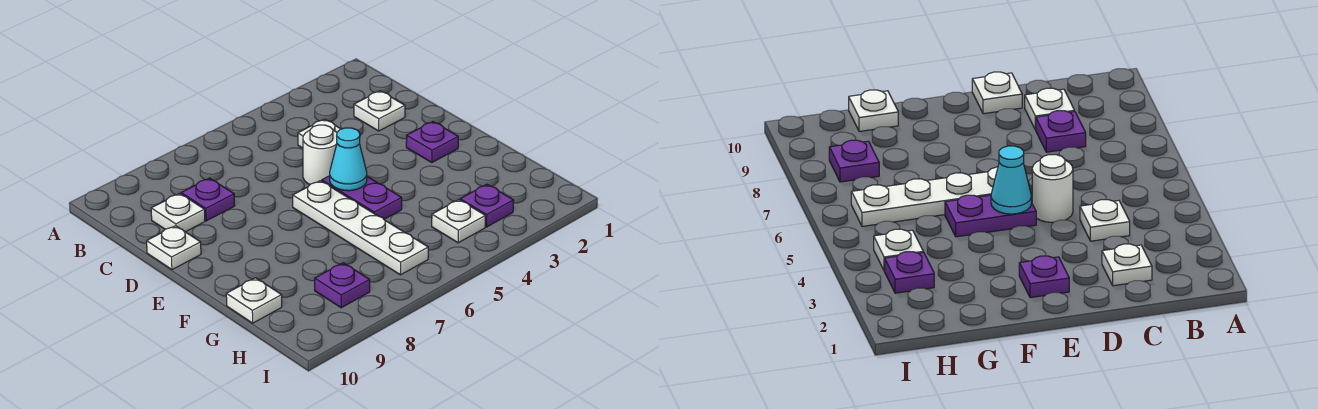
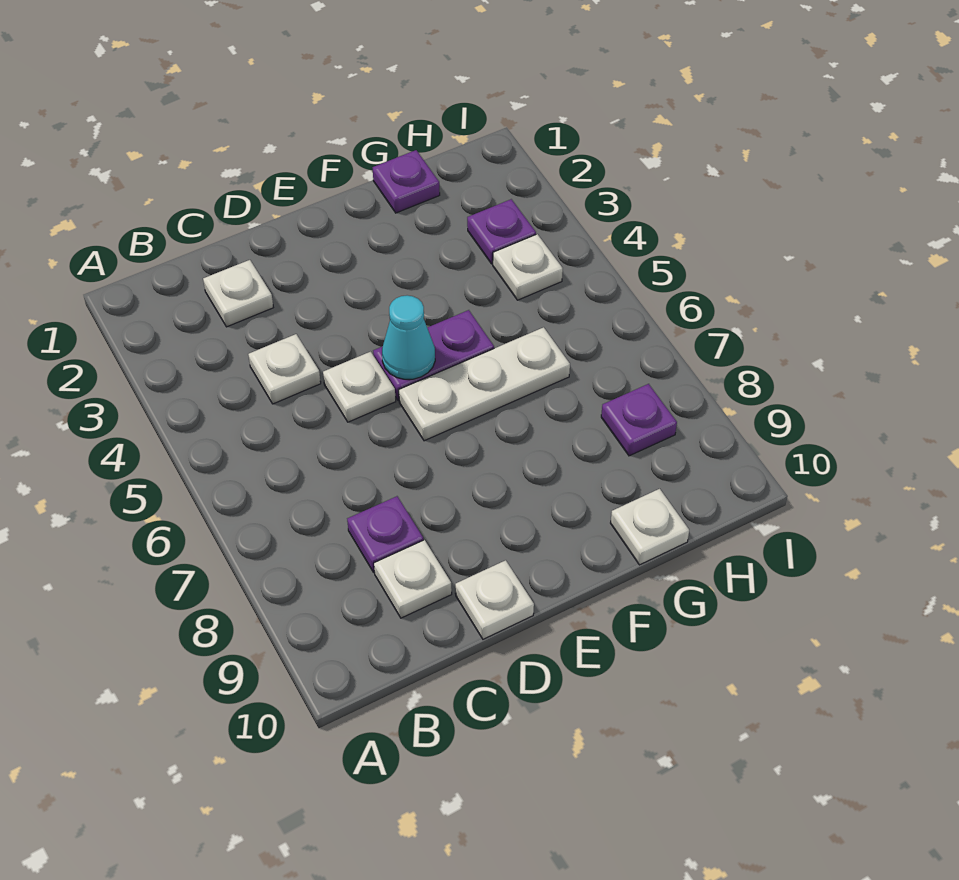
white round brick D5 level 1 -> white plate D5 level 1
purple plate E2 level 1 -> purple plate G1 level 1
white plate E6:H6 level 1 -> white plate E6:G6 level 1

